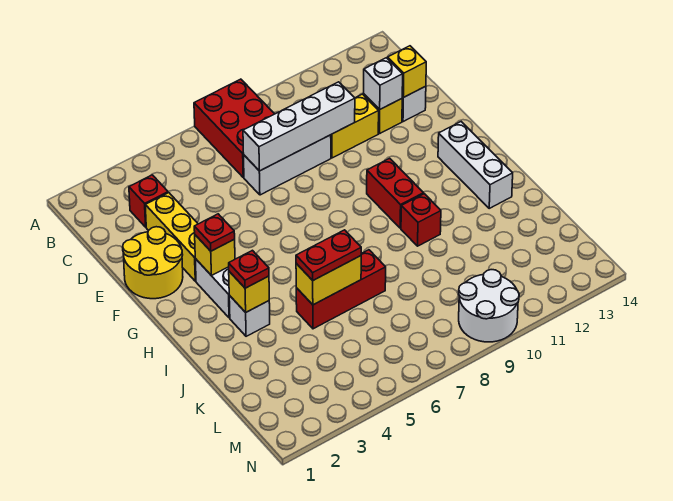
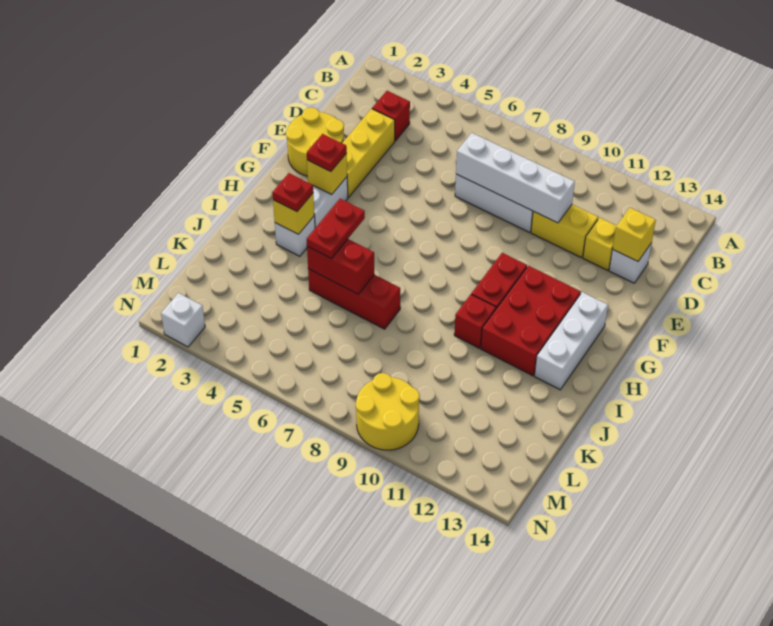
red brick A7:C8 level 1 -> red brick G11:I12 level 1
white brick D12 level 2 -> white brick N2 level 1
yellow brick J5:J6 level 2 -> red brick J5:J6 level 2
red plate J5:J6 level 3 -> red plate I5:J5 level 3
white round brick M9:N10 level 1 -> yellow round brick M9:N10 level 1

